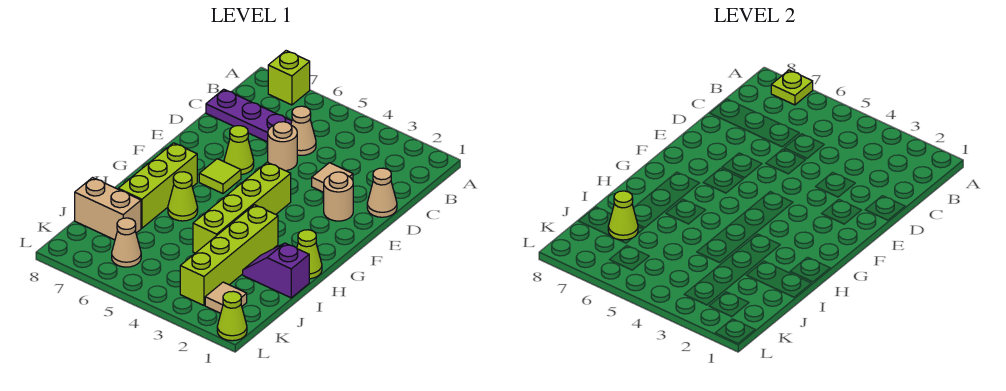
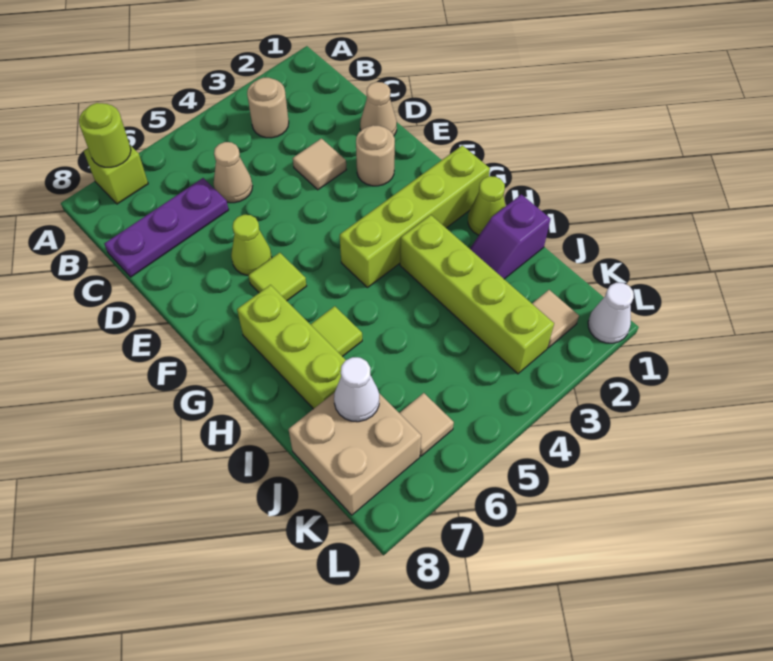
lime plate A7 level 2 -> lime round brick A7 level 2
tan round brick D5 level 1 -> tan round brick B3 level 1
lime brick F4:I4 level 1 -> lime brick G1:G4 level 1
lime cone H6 level 1 -> lime tile H6 level 1
tan brick J7:J8 level 1 -> tan brick J7:K8 level 1
lime cone J7 level 2 -> white cone J7 level 2
tan cone K6 level 1 -> tan tile K6 level 1
lime cone L1 level 1 -> white cone L1 level 1

